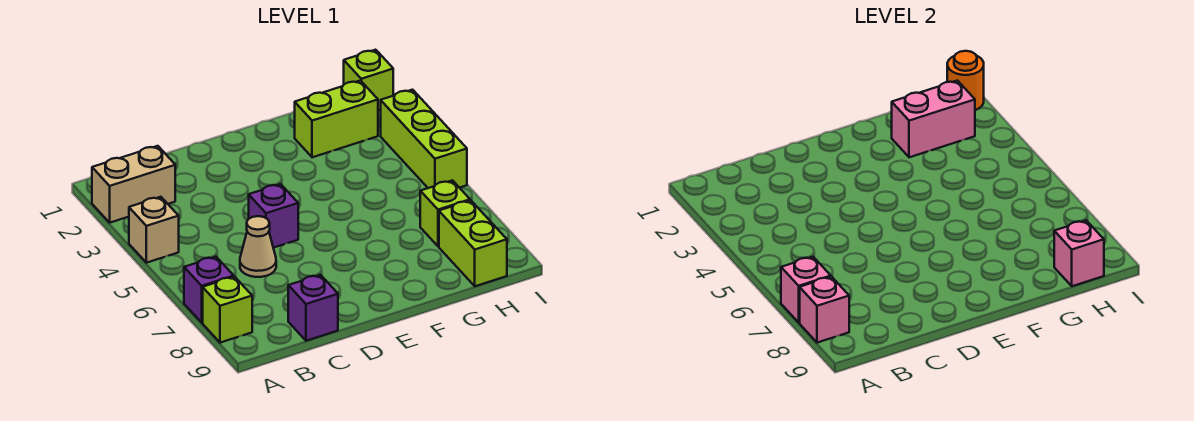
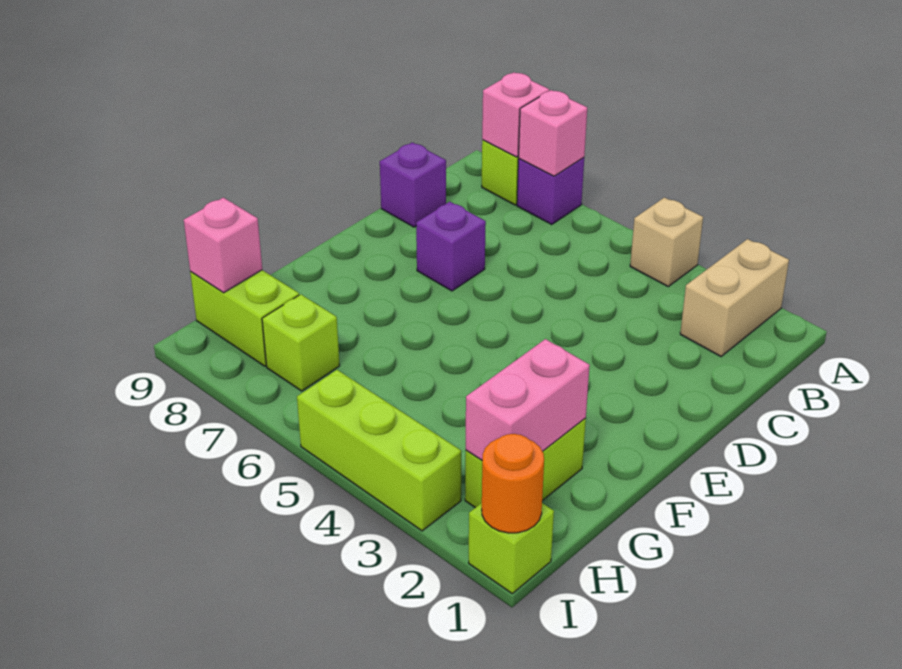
tan cone C6 level 1 -> none
purple brick D5 level 1 -> purple brick D7 level 1

